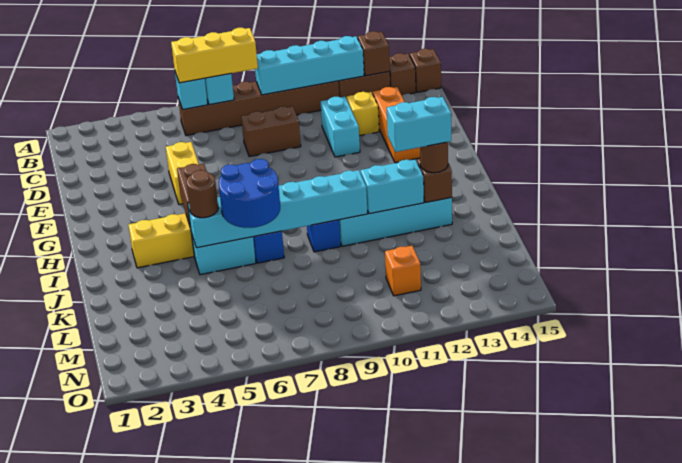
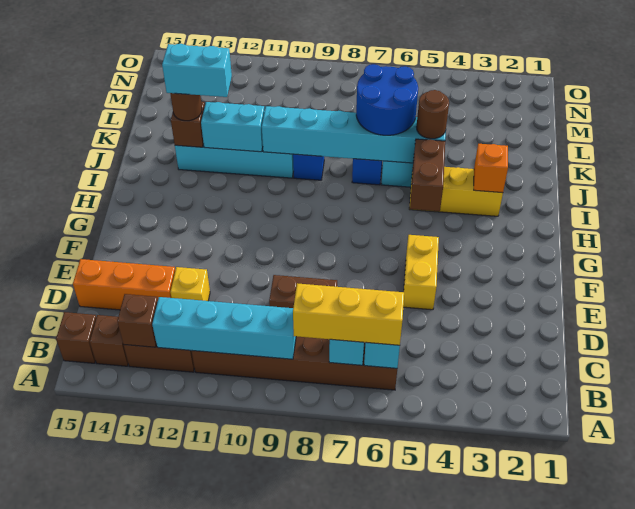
cyan brick D11:E11 level 1 -> none
orange brick D13:F13 level 1 -> orange brick D13:D15 level 1
orange brick M11 level 1 -> orange brick I3 level 2

